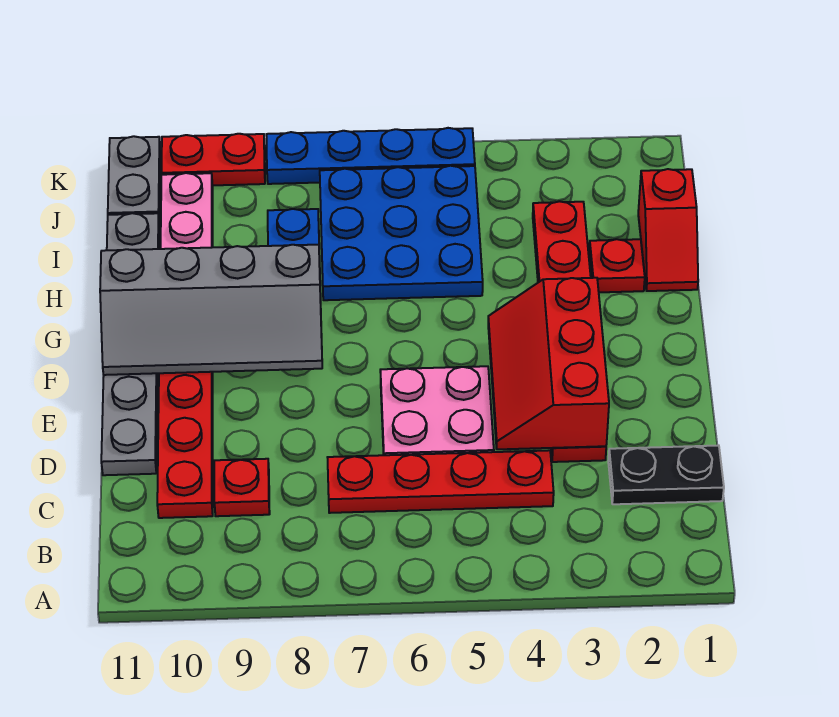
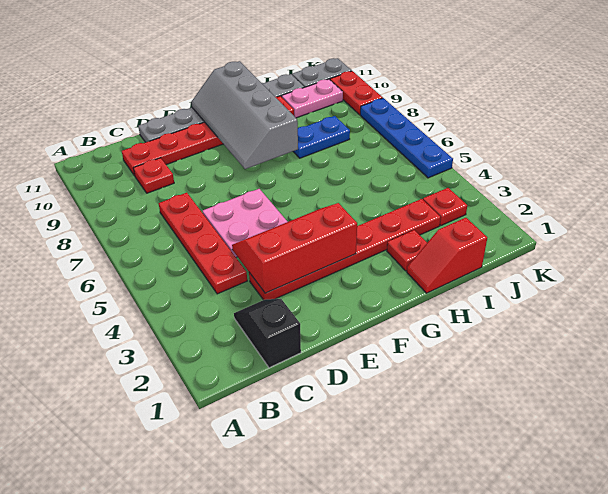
black plate C1:C2 level 1 -> black slope C1:C2 level 1 top 1
blue plate H5:J7 level 1 -> none
none -> red plate J3 level 1

